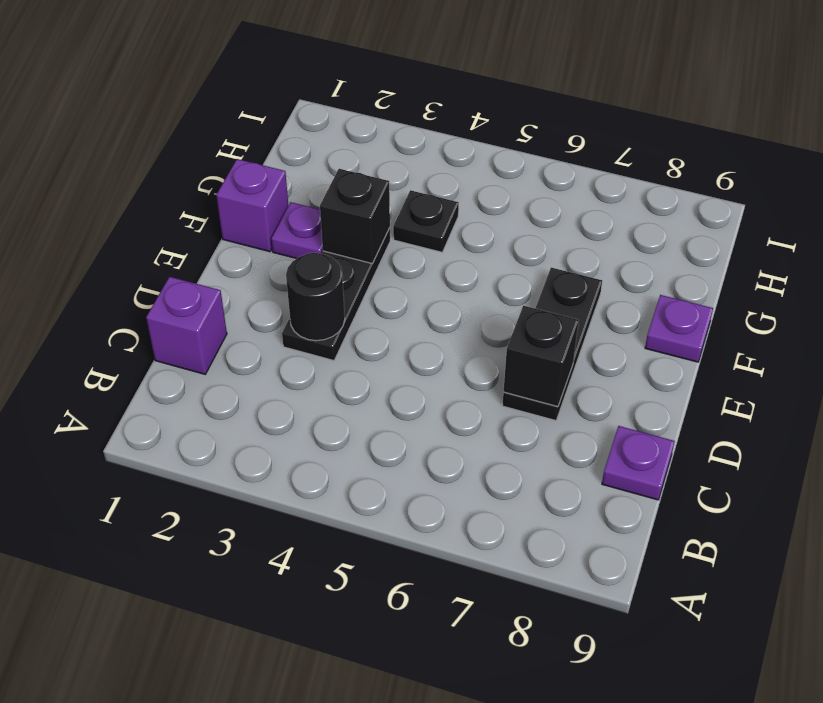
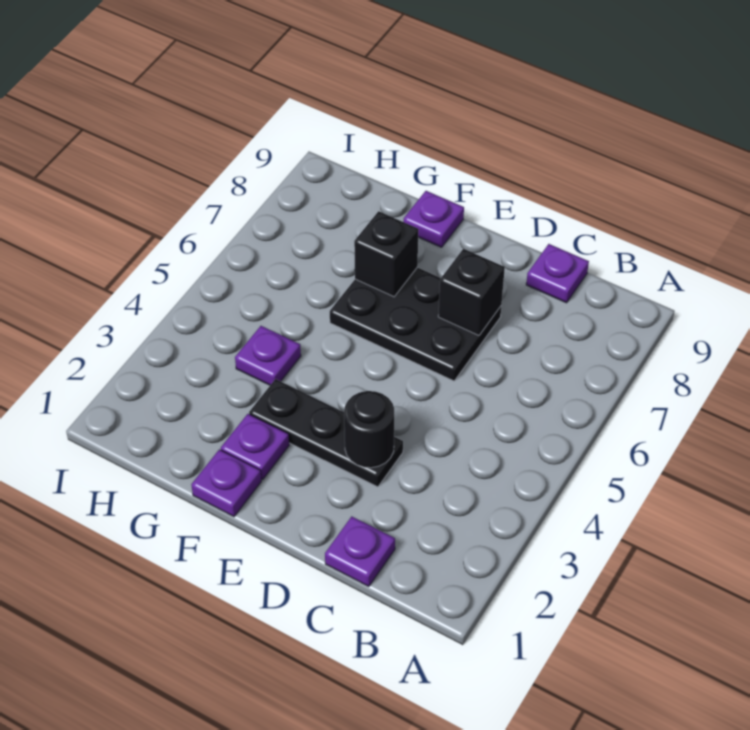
purple brick C1 level 1 -> purple plate C1 level 1
black plate D7:F7 level 1 -> black plate D6:F7 level 1
purple brick F1 level 1 -> purple plate F1 level 1
black brick F3 level 2 -> black brick F7 level 2
black plate G4 level 1 -> purple plate G4 level 1

